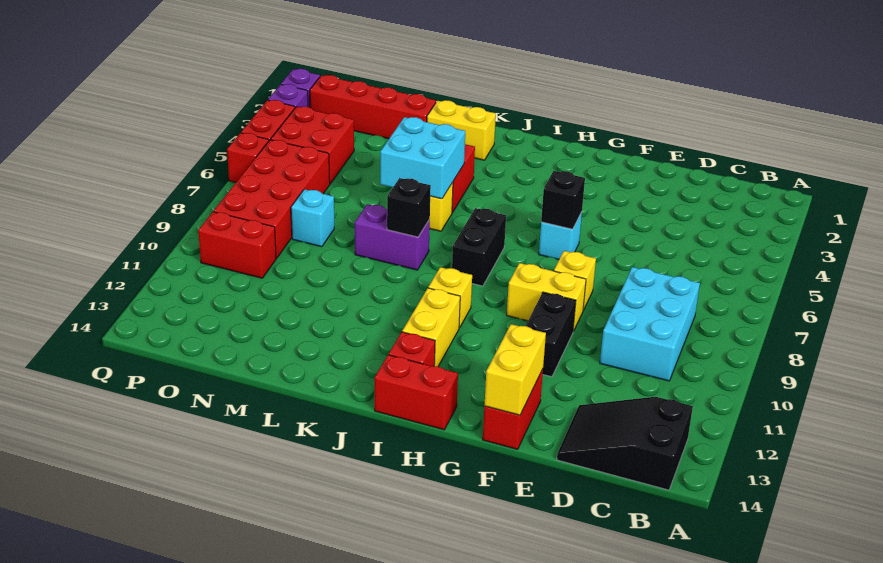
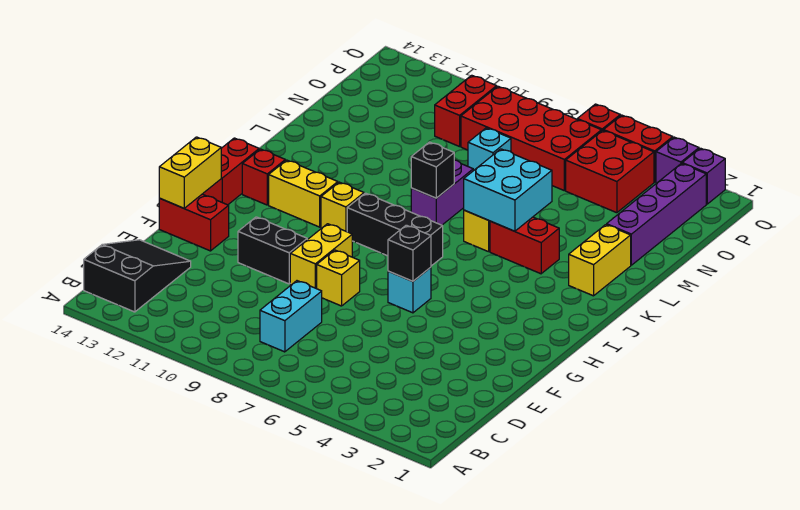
cyan brick C8:D10 level 1 -> cyan brick C8:D8 level 1
yellow brick F13:F14 level 2 -> yellow brick F14:G14 level 2
black brick I7:I8 level 1 -> black brick I7:I9 level 1
red brick M2:P2 level 1 -> purple brick M2:P2 level 1

